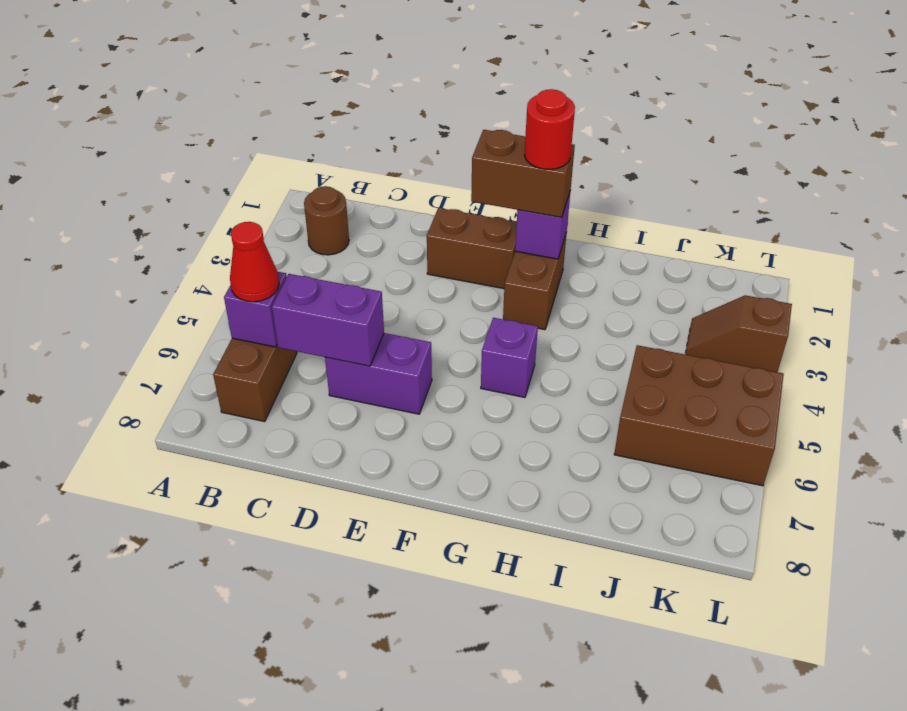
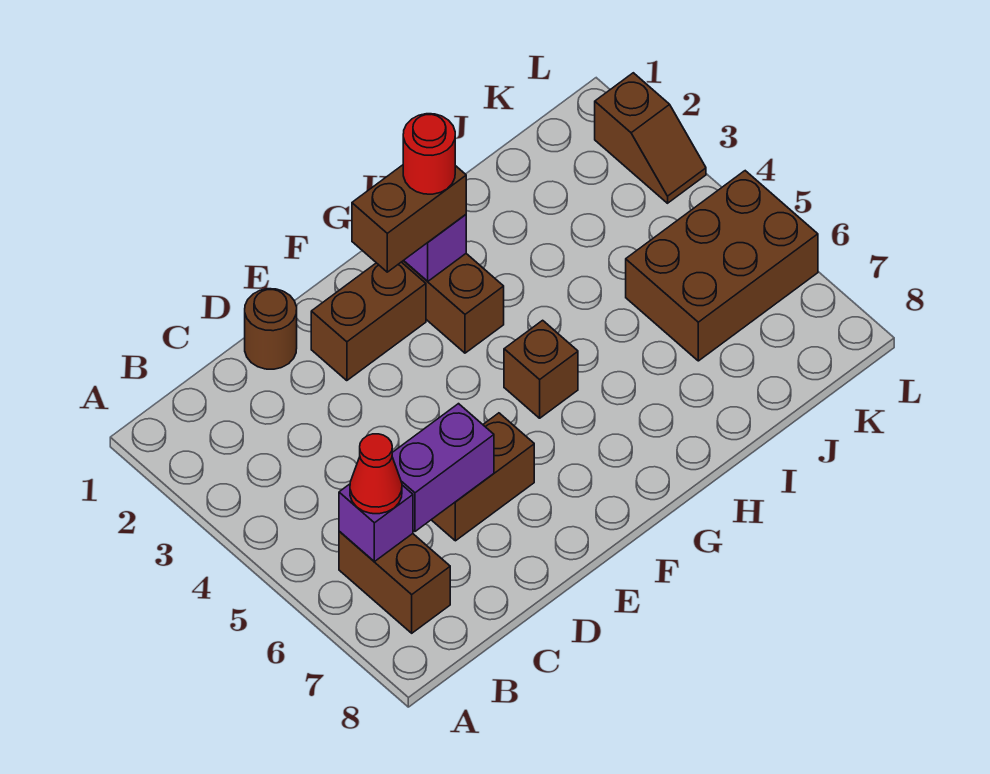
brown round brick B2 level 1 -> brown round brick D1 level 1
purple brick D6:E6 level 1 -> brown brick D6:E6 level 1
purple brick G5 level 1 -> brown brick G5 level 1
brown slope K3:L3 level 1 top L -> brown slope L2:L3 level 1 top 2

